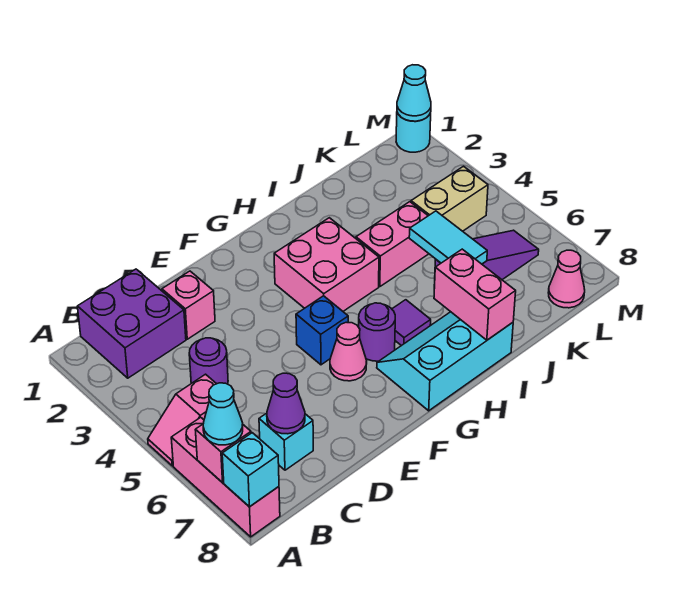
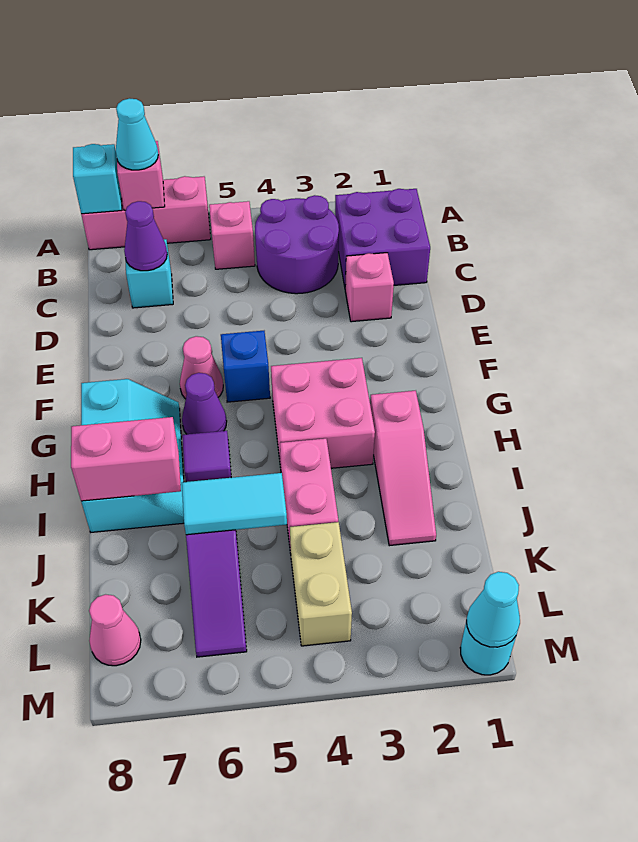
purple round brick C4 level 1 -> purple round brick B3:C4 level 1
purple round brick G6 level 1 -> purple cone G6 level 1
none -> pink slope H2:J2 level 1 top H

